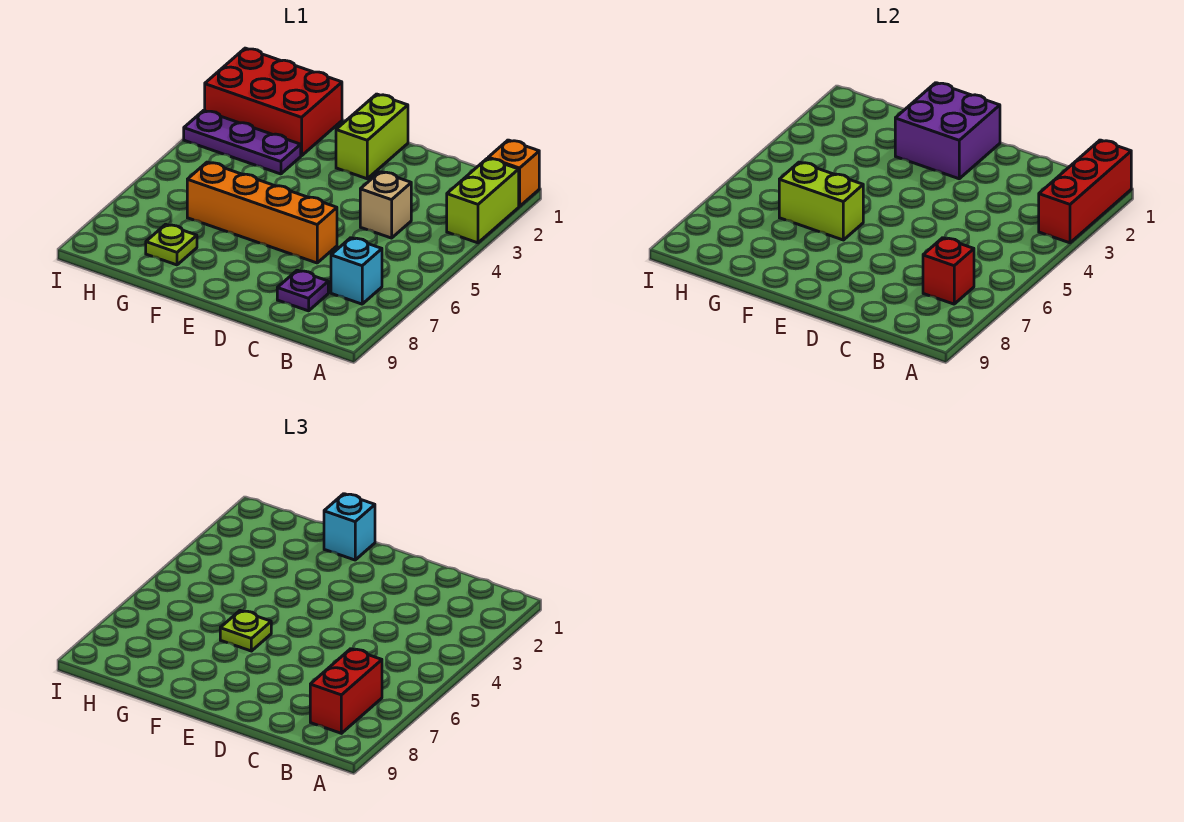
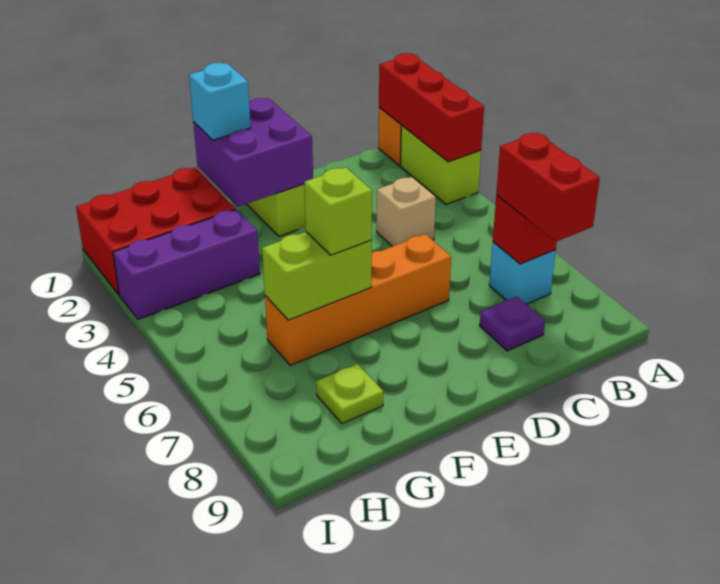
lime plate F6 level 3 -> lime brick F6 level 3
purple plate G3:I3 level 1 -> purple brick G3:I3 level 1

